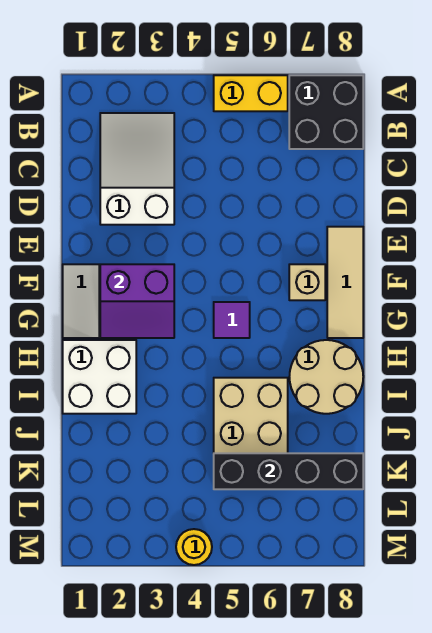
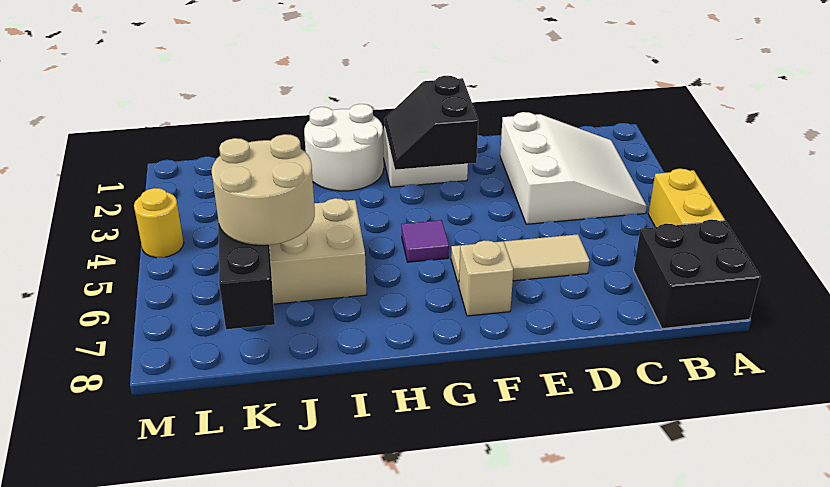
white slope B2:D3 level 1 top D -> white slope B2:D4 level 1 top D
tan tile E8:G8 level 1 -> tan tile D6:F6 level 1
purple slope F2:G3 level 2 top F -> black slope F2:G3 level 2 top F
white brick H1:I2 level 1 -> white round brick H1:I2 level 1
tan round brick H7:I8 level 1 -> tan round brick J6:K7 level 3

